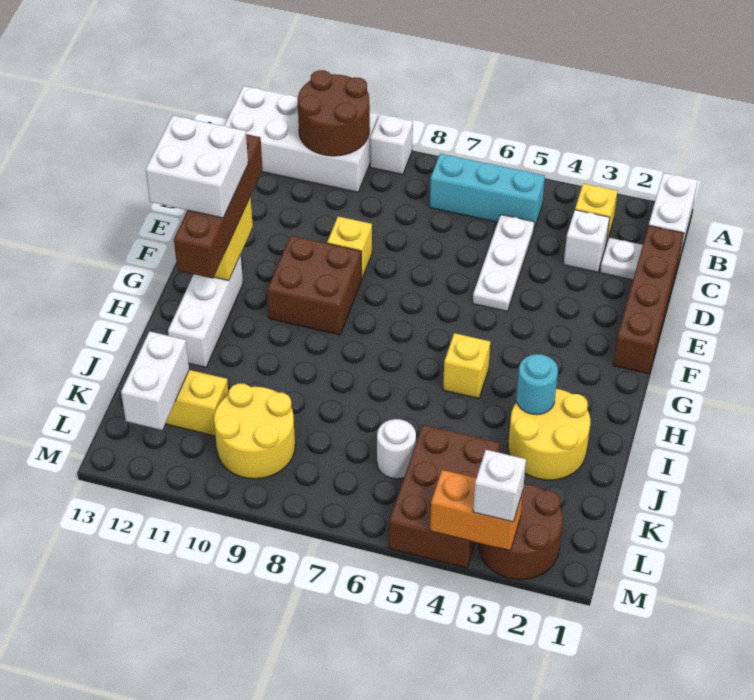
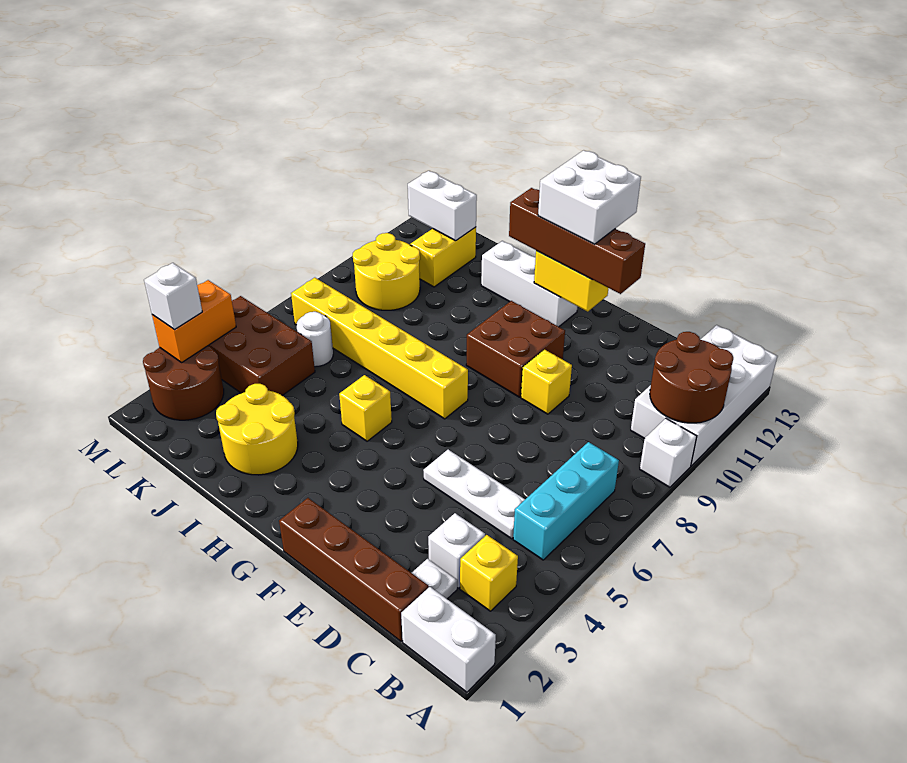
none -> yellow brick G7:L7 level 1
cyan round brick I3 level 2 -> none

